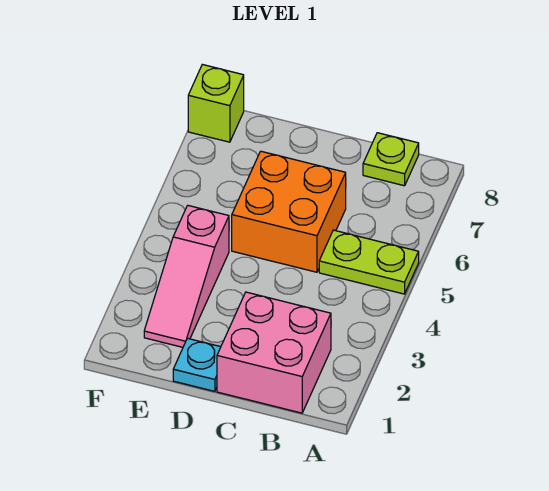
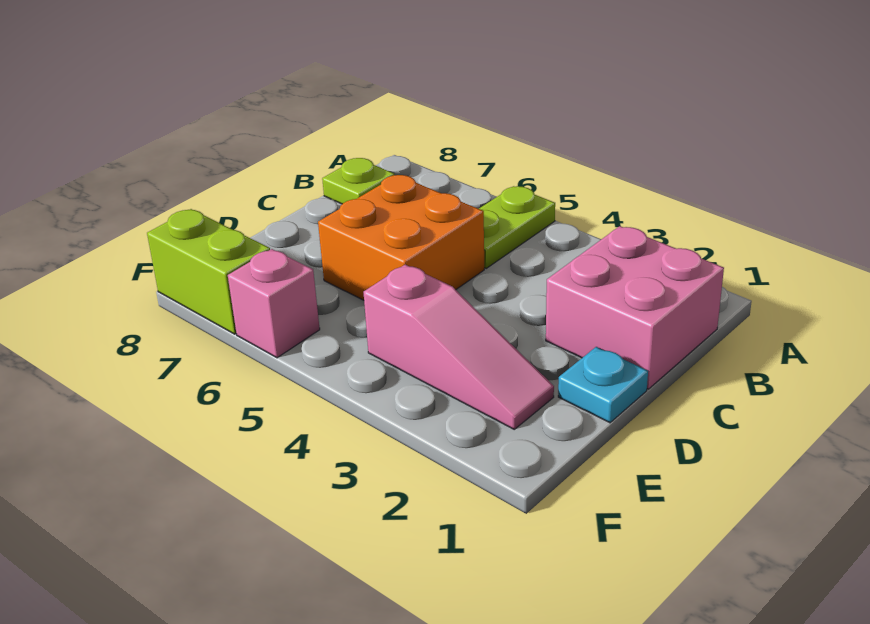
none -> pink brick F6 level 1
lime brick F8 level 1 -> lime brick F7:F8 level 1

